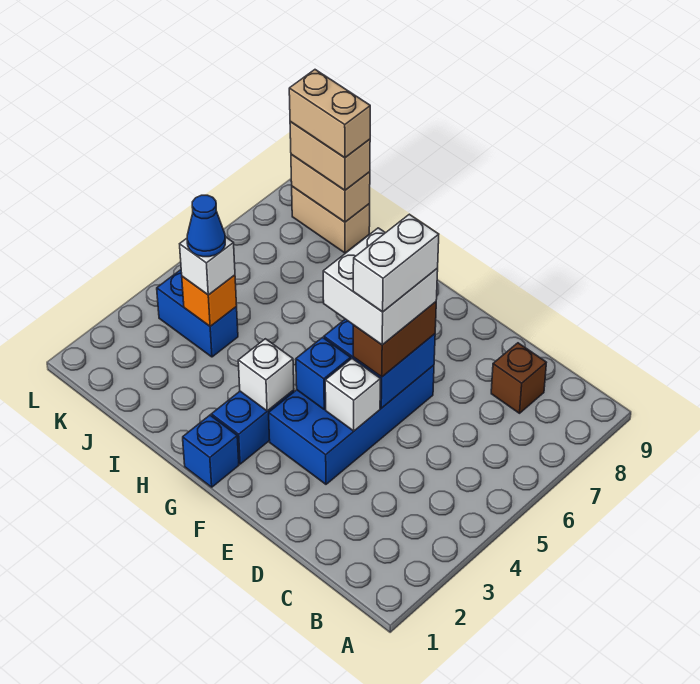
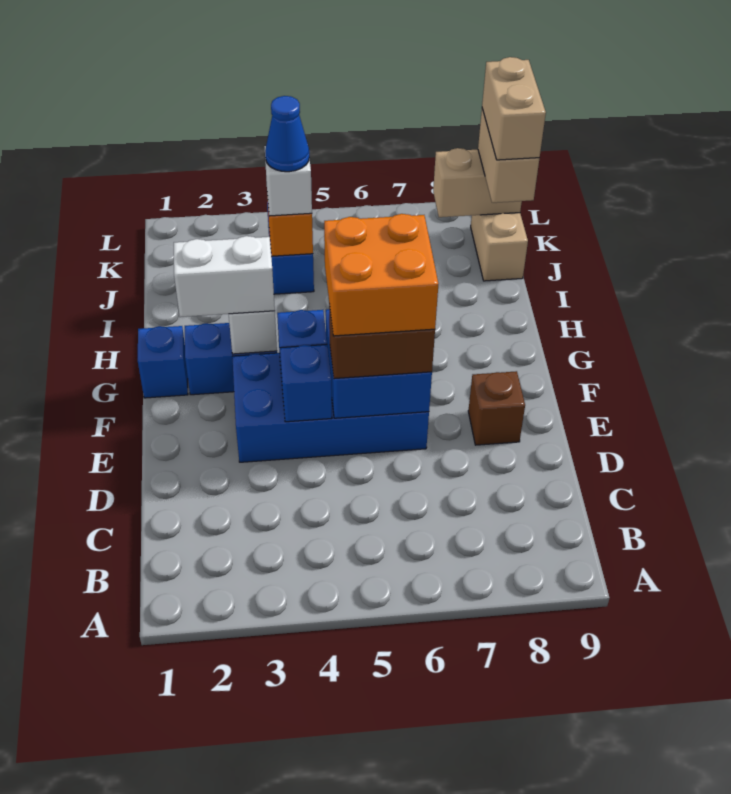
brown brick C8 level 1 -> brown brick E8 level 1
white brick E4 level 2 -> blue brick E4 level 2
white brick E5:F6 level 4 -> orange brick E5:F6 level 4
white brick E5:E6 level 5 -> white brick G2:G3 level 3
tan brick J9:K9 level 2 -> tan brick K8:K9 level 2

